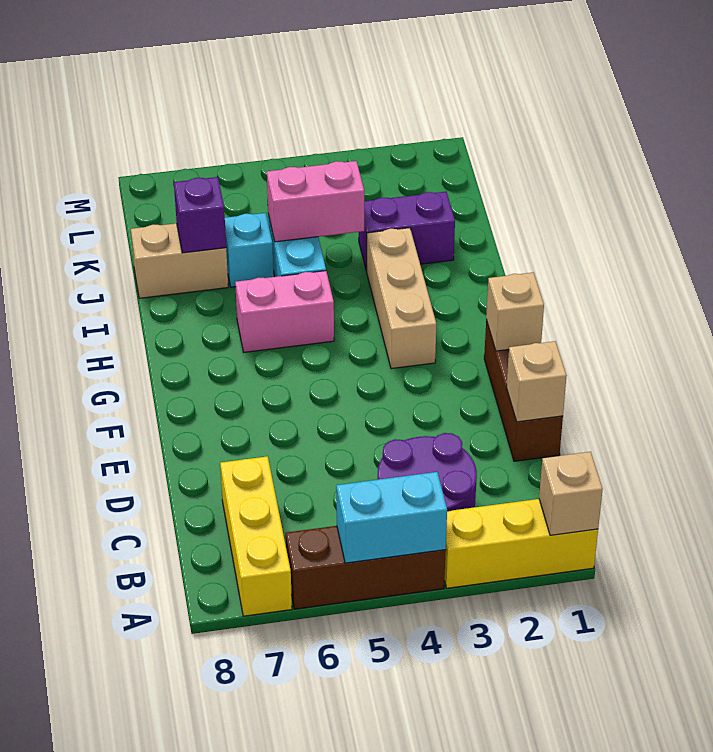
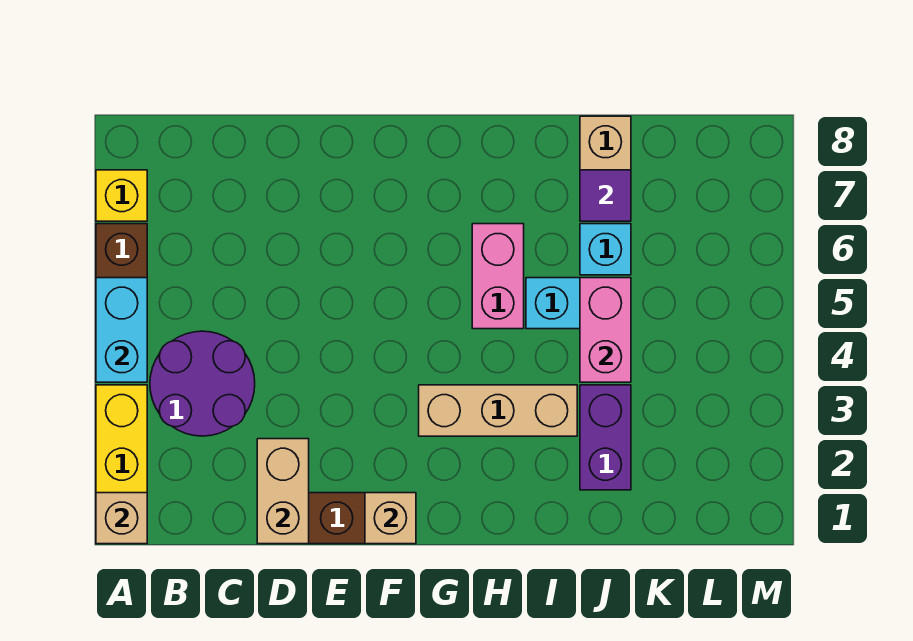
yellow brick A7:C7 level 1 -> yellow brick A7 level 1
tan brick D1 level 2 -> tan brick D1:D2 level 2
purple brick J7 level 2 -> purple tile J7 level 2

